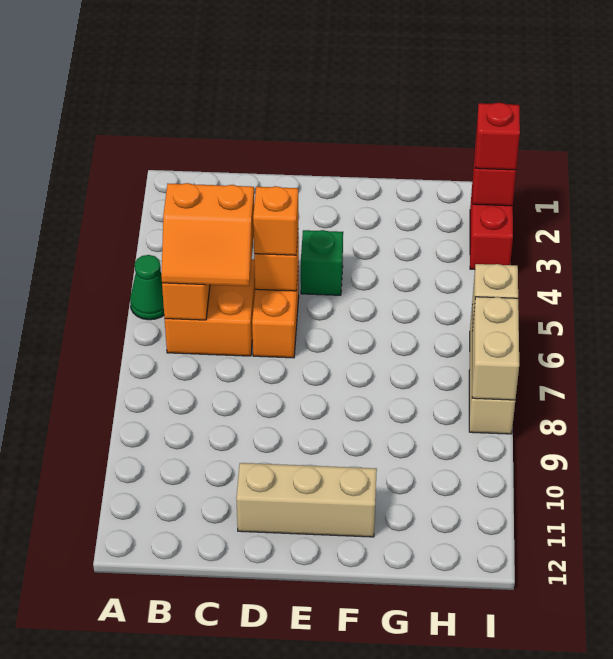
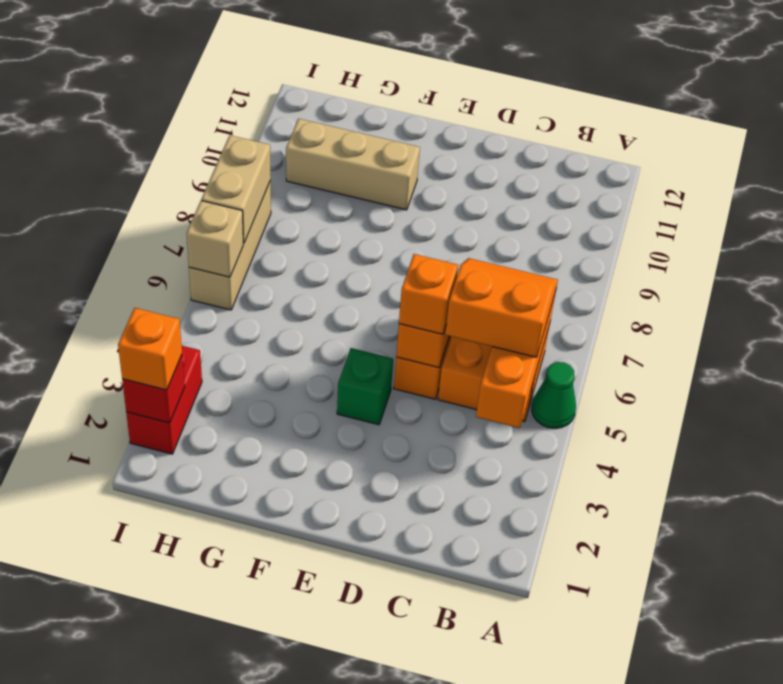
tan brick D11:F11 level 1 -> tan brick F10:H10 level 1
red brick I2 level 3 -> orange brick I2 level 3

